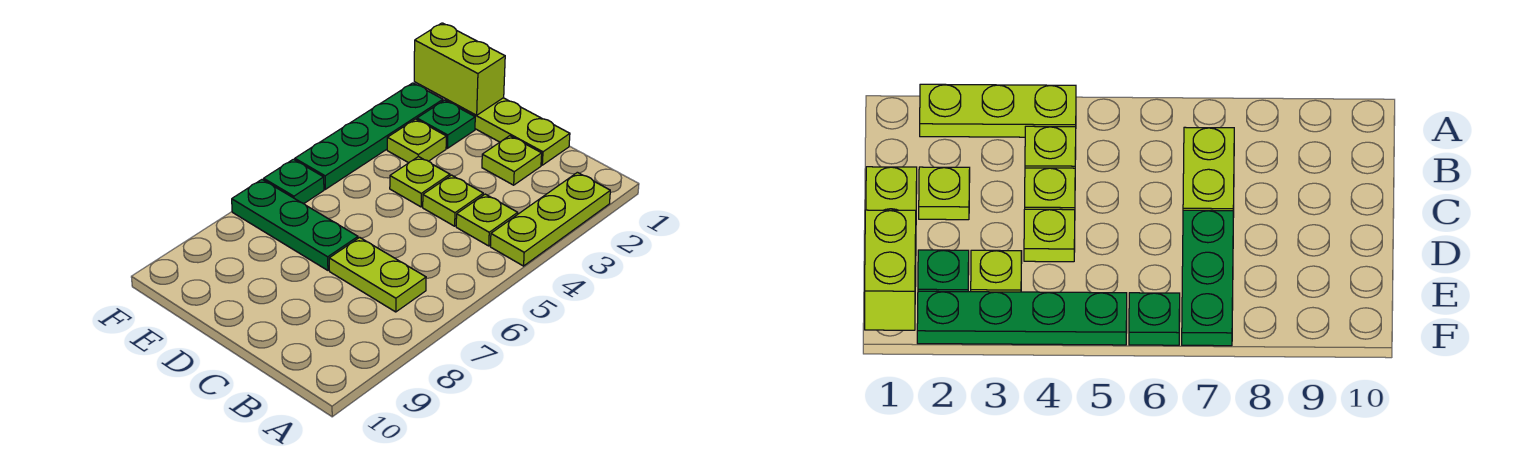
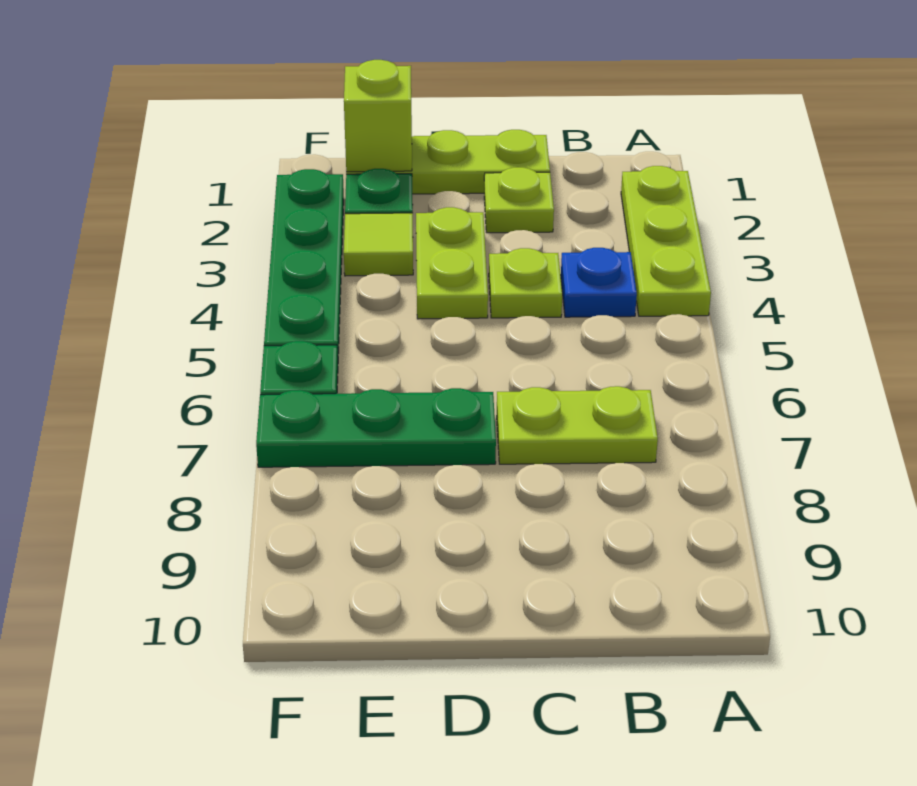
lime plate B4 level 1 -> blue plate B4 level 1
lime plate D4 level 1 -> lime plate D3:D4 level 1
lime brick E1:F1 level 2 -> lime brick E1 level 2
lime plate E3 level 1 -> lime tile E3 level 1

